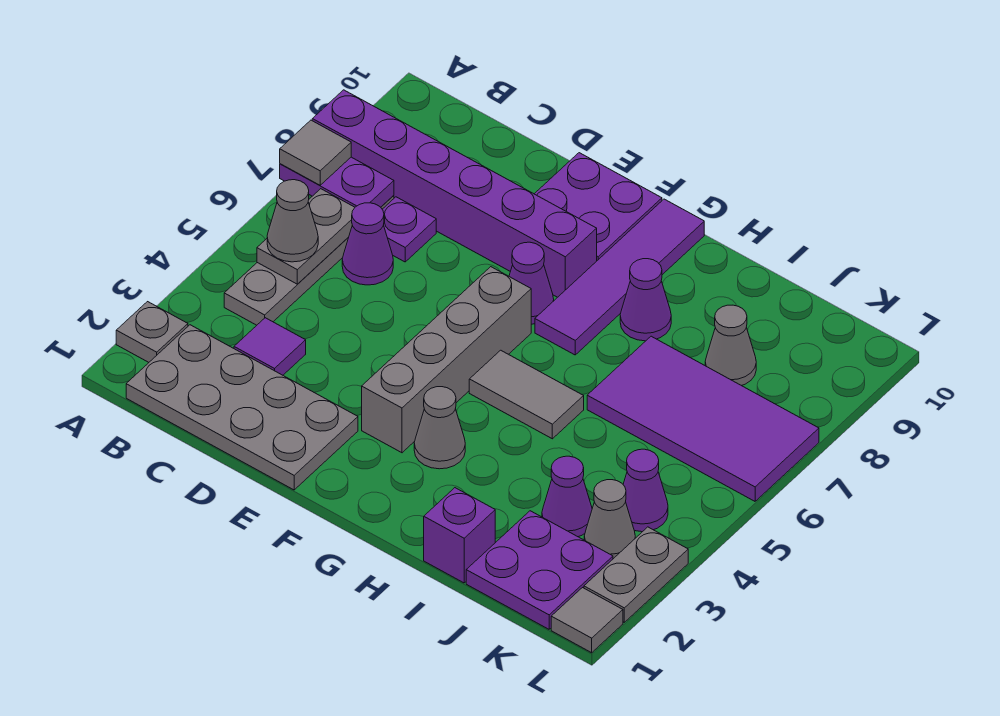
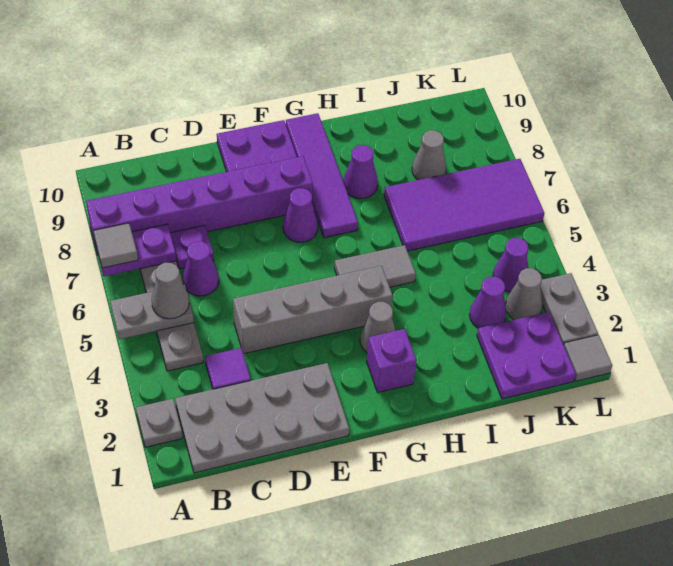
grey plate B5:B6 level 2 -> grey plate A5:B5 level 2
grey brick F3:F6 level 1 -> grey brick D4:G4 level 1
purple brick I1 level 1 -> purple brick G2 level 1

